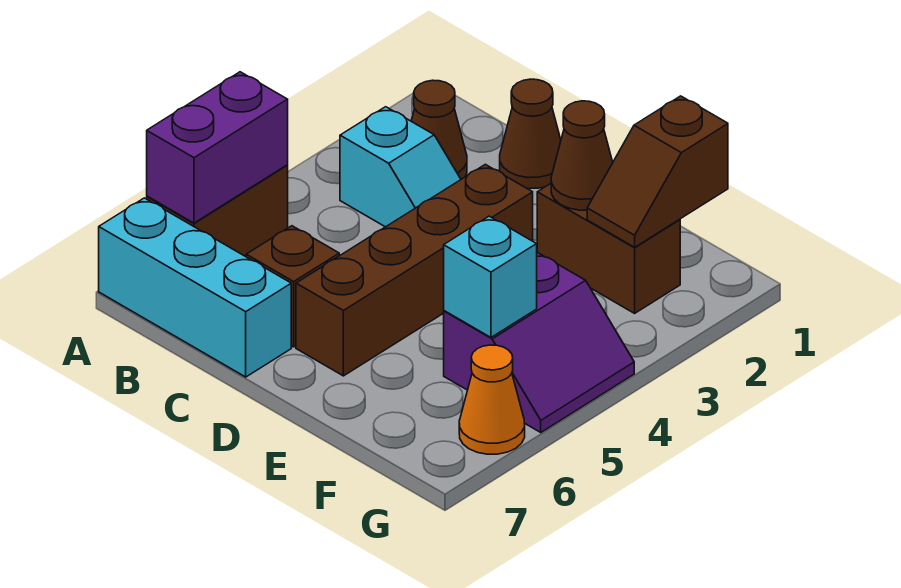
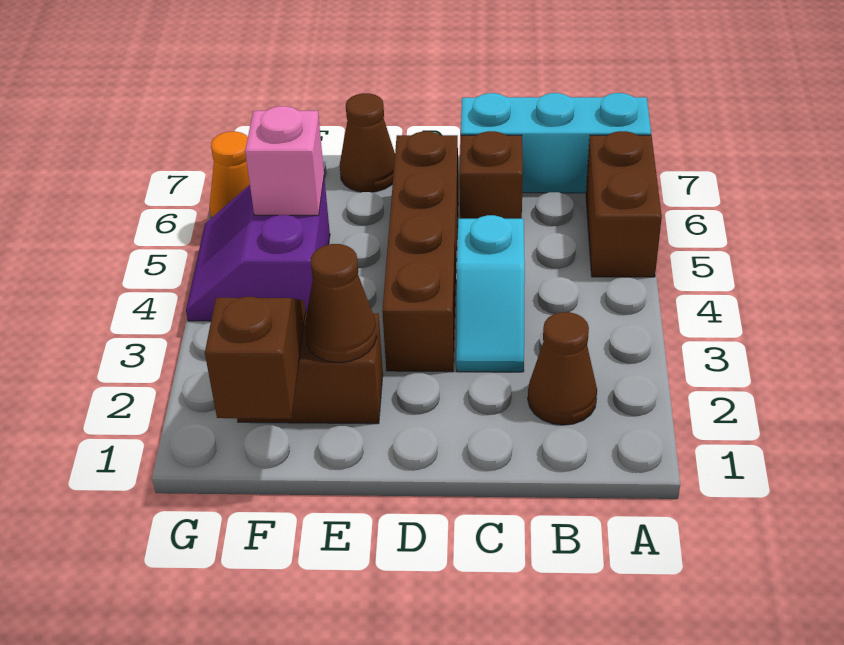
purple brick A5:A6 level 2 -> none
cyan slope B3:C3 level 1 top B -> cyan slope C3:C4 level 1 top 4
brown cone C1 level 1 -> brown cone E7 level 1
cyan brick F5 level 2 -> pink brick F5 level 2

